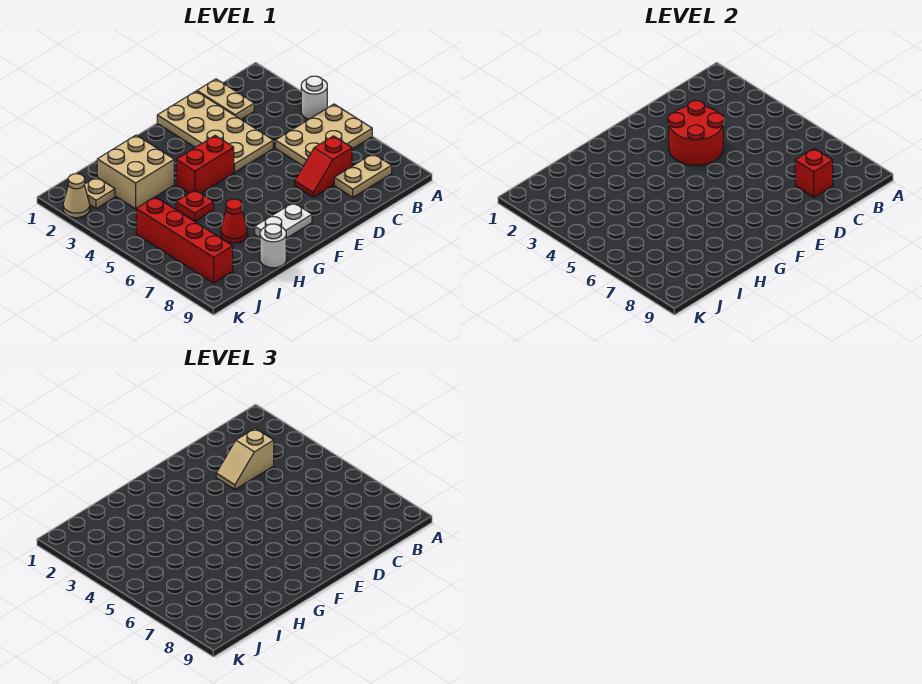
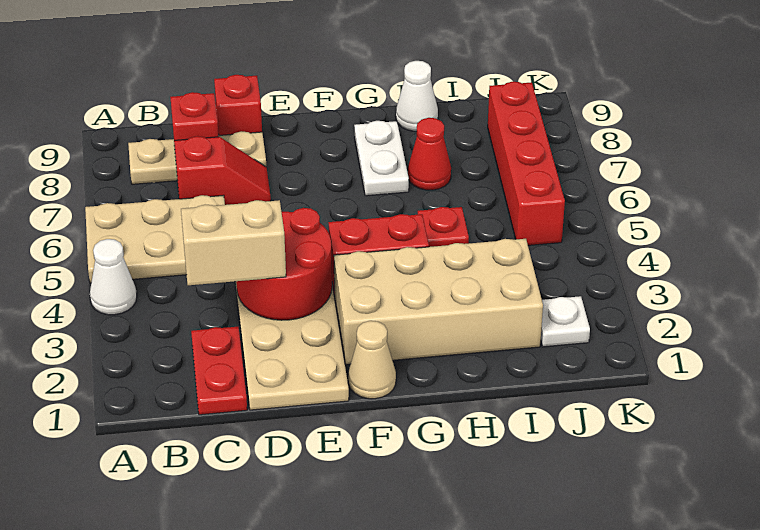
white round brick A4 level 1 -> white cone A4 level 1
tan plate B8:C8 level 1 -> tan plate B8:D8 level 1
tan plate C1:C2 level 1 -> red plate C1:C2 level 1
tan slope C3:D3 level 3 top C -> tan brick C3:D3 level 3
none -> red brick D9 level 1
white plate F8:G8 level 1 -> white plate G7:G8 level 1
tan brick H2:I3 level 1 -> tan brick F2:I3 level 1
white round brick H9 level 1 -> white cone H9 level 1
tan plate J2 level 1 -> white plate J2 level 1
tan cone K2 level 1 -> tan cone F1 level 1

